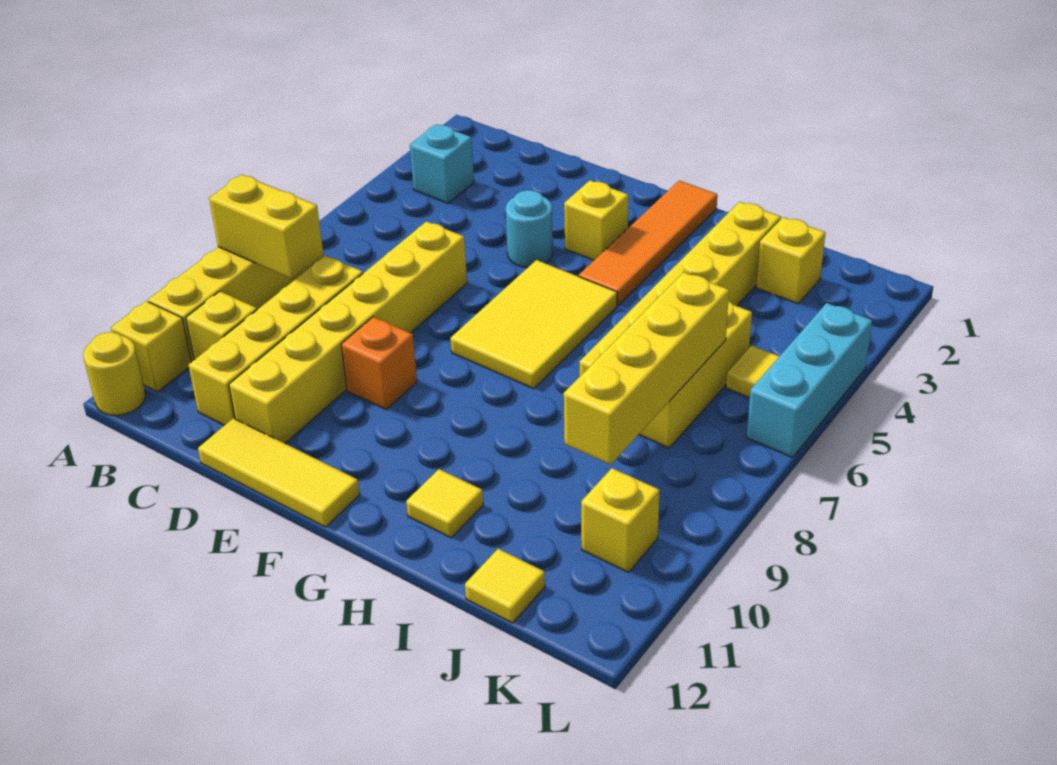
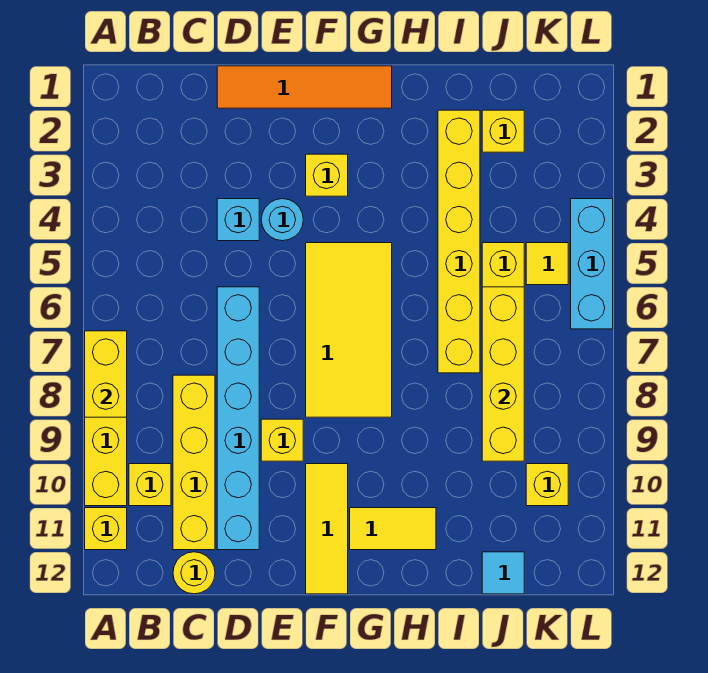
yellow brick A8:B8 level 2 -> yellow brick A7:A8 level 2
yellow round brick A12 level 1 -> yellow round brick C12 level 1
cyan brick B3 level 1 -> cyan brick D4 level 1
yellow brick D6:D11 level 1 -> cyan brick D6:D11 level 1
yellow tile D12:F12 level 1 -> yellow tile F10:F12 level 1
orange brick E9 level 1 -> yellow brick E9 level 1
yellow tile F5:G7 level 1 -> yellow tile F5:G8 level 1
orange tile G1:G4 level 1 -> orange tile D1:G1 level 1
yellow tile H11 level 1 -> yellow tile G11:H11 level 1
yellow tile J12 level 1 -> cyan tile J12 level 1

